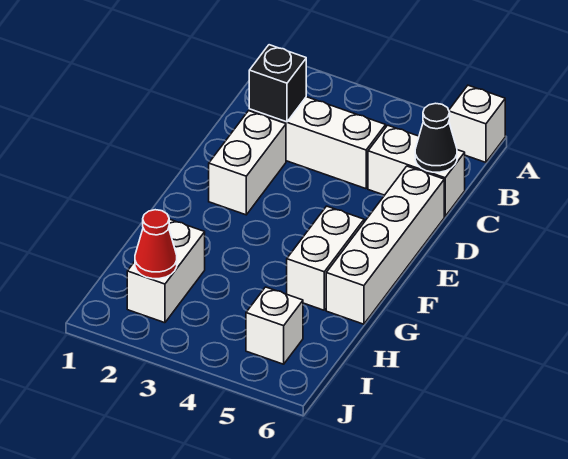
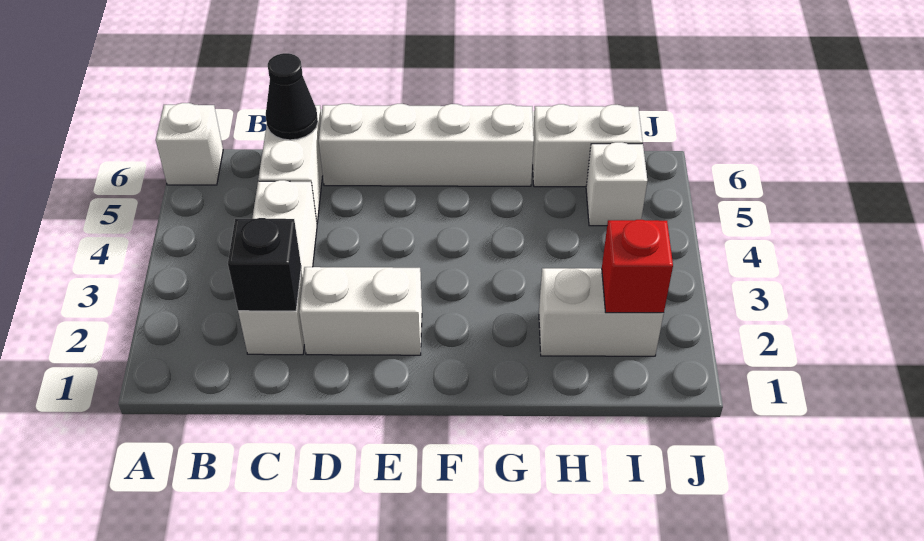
white brick F5:G5 level 1 -> white brick H6:I6 level 1
red cone I2 level 2 -> red brick I2 level 2

